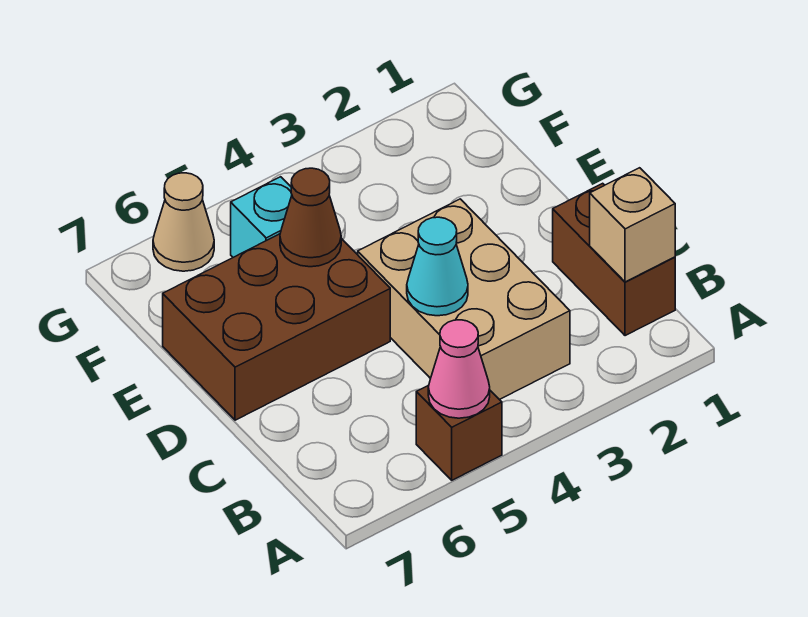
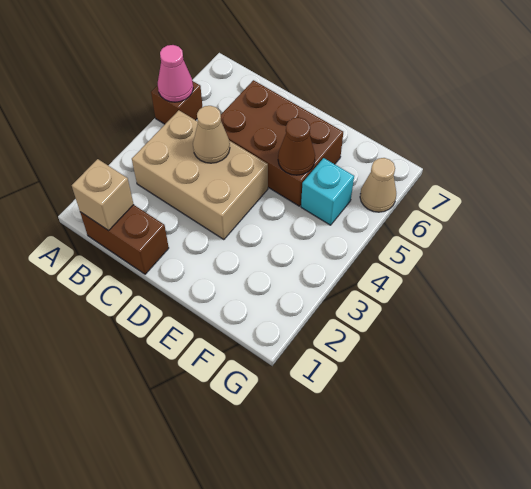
cyan cone C4 level 2 -> tan cone C4 level 2
brown brick D5:E7 level 1 -> brown brick C5:E6 level 1

